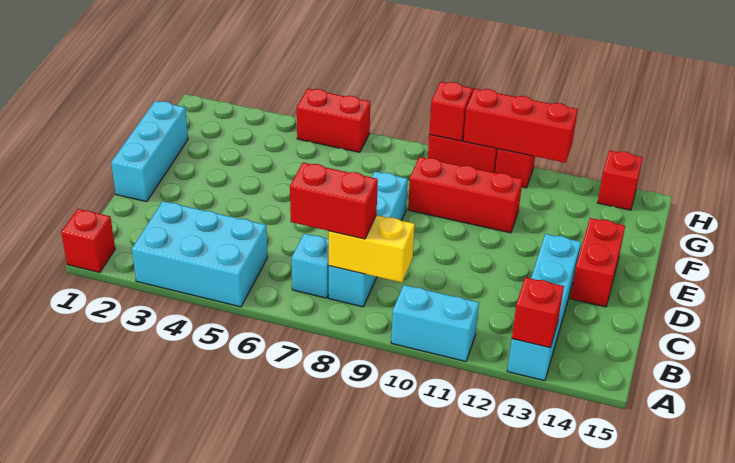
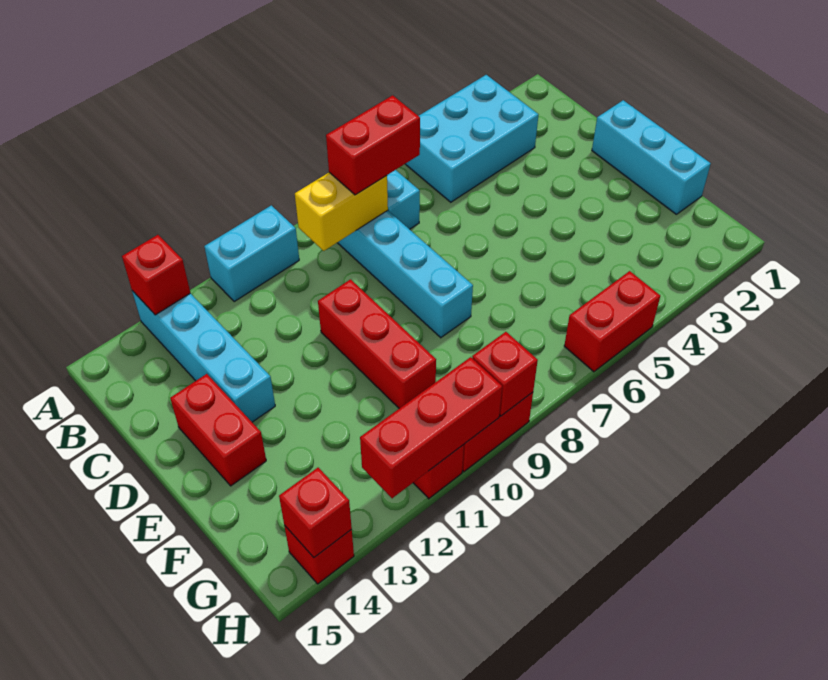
red brick A1 level 1 -> red brick H14 level 2
red brick F9:F11 level 1 -> red brick D10:F10 level 1

